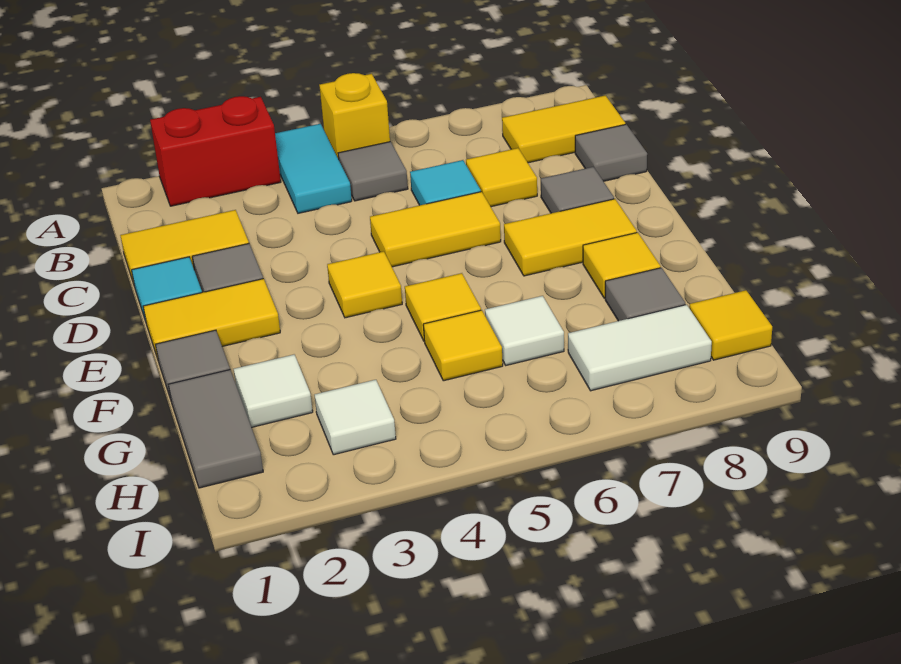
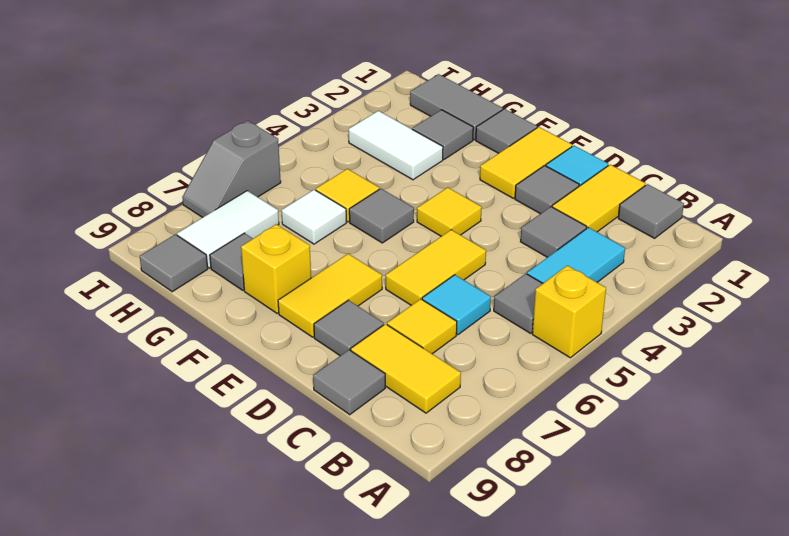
red brick A2:A3 level 1 -> none
cyan tile A4:B4 level 1 -> cyan tile B3:B4 level 1
none -> grey tile B1 level 1
yellow tile B8:B9 level 1 -> yellow tile B8:C8 level 1
none -> grey tile C3 level 1
yellow tile F5 level 1 -> grey tile F5 level 1
yellow tile F8 level 1 -> yellow brick F8 level 1
white tile G2 level 1 -> grey tile G2 level 1
white tile H3 level 1 -> white tile G3:H3 level 1
yellow tile H9 level 1 -> grey tile H9 level 1
none -> grey slope I6:I7 level 1 top 6

